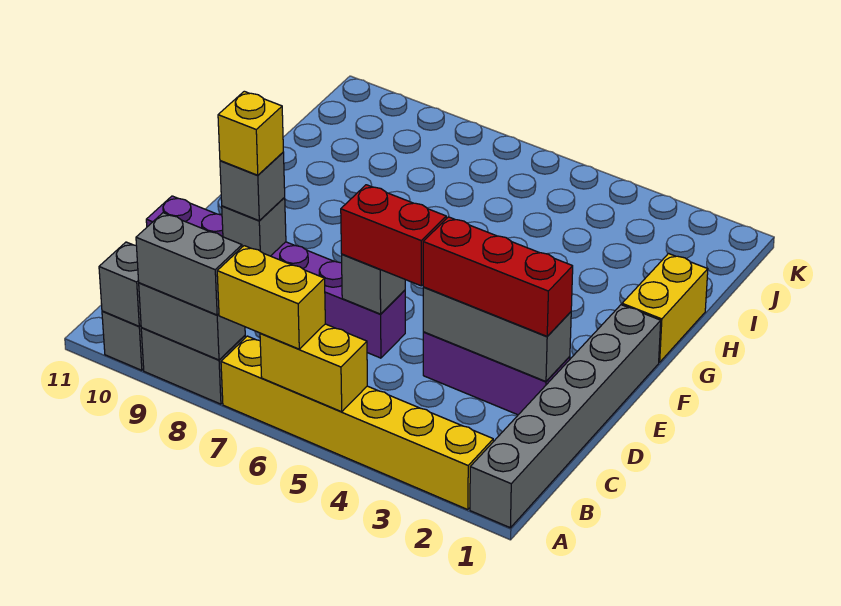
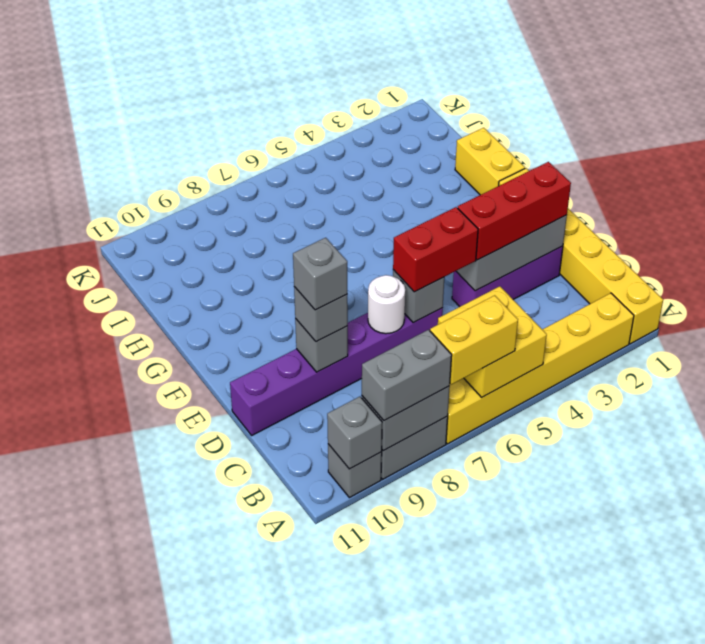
grey brick A1:F1 level 1 -> yellow brick A1:F1 level 1
yellow brick A5:A6 level 2 -> yellow brick A5:B6 level 2
none -> white round brick D7 level 2
yellow brick D9 level 4 -> grey brick D9 level 4

